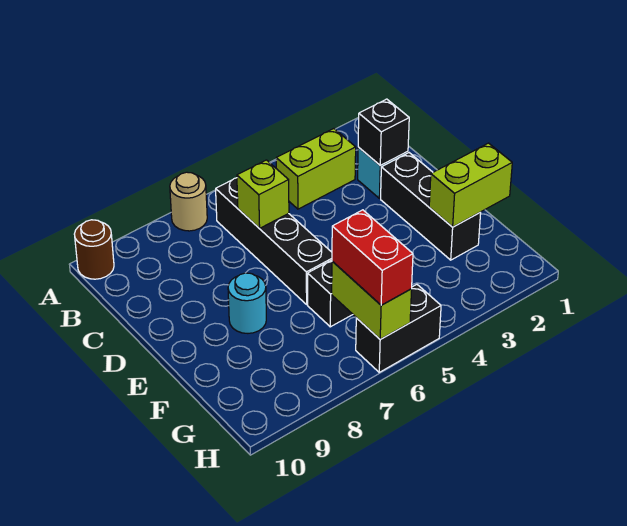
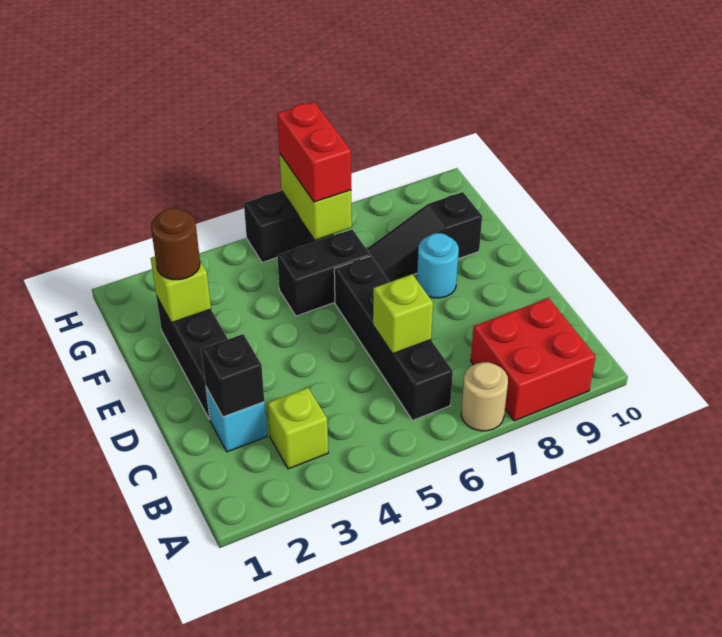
none -> red brick A8:B9 level 1
brown round brick A10 level 1 -> brown round brick F2 level 3
lime brick B3:B4 level 1 -> lime brick B3 level 1
lime brick F1:F2 level 2 -> lime brick F2 level 2
none -> black slope F7:F9 level 1 top 9

